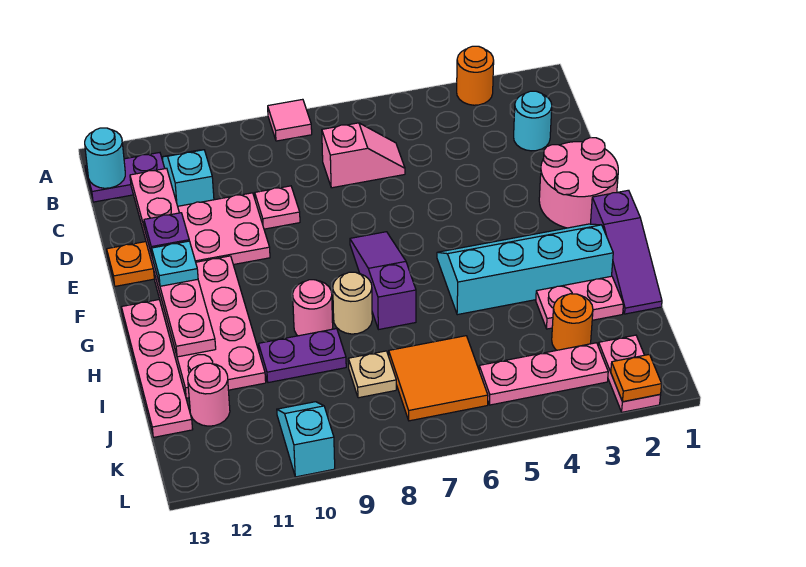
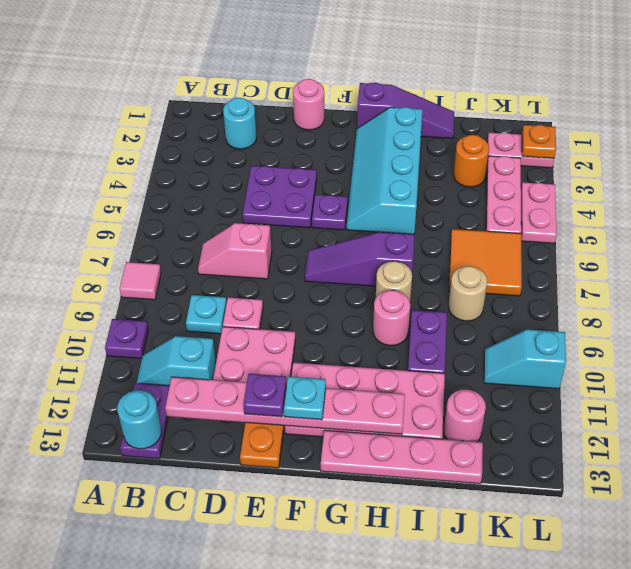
orange round brick A3 level 1 -> none
none -> purple plate A10 level 1
pink slope C6:C7 level 1 top 7 -> pink slope C7:D7 level 1 top D
none -> cyan plate C9 level 1
none -> purple plate D4:E5 level 1
pink round brick E1:F2 level 1 -> pink round brick E1 level 1
none -> purple plate F5 level 1
pink plate I2:I3 level 1 -> pink plate L4:L5 level 1
tan plate J8 level 1 -> tan round brick J8 level 1

